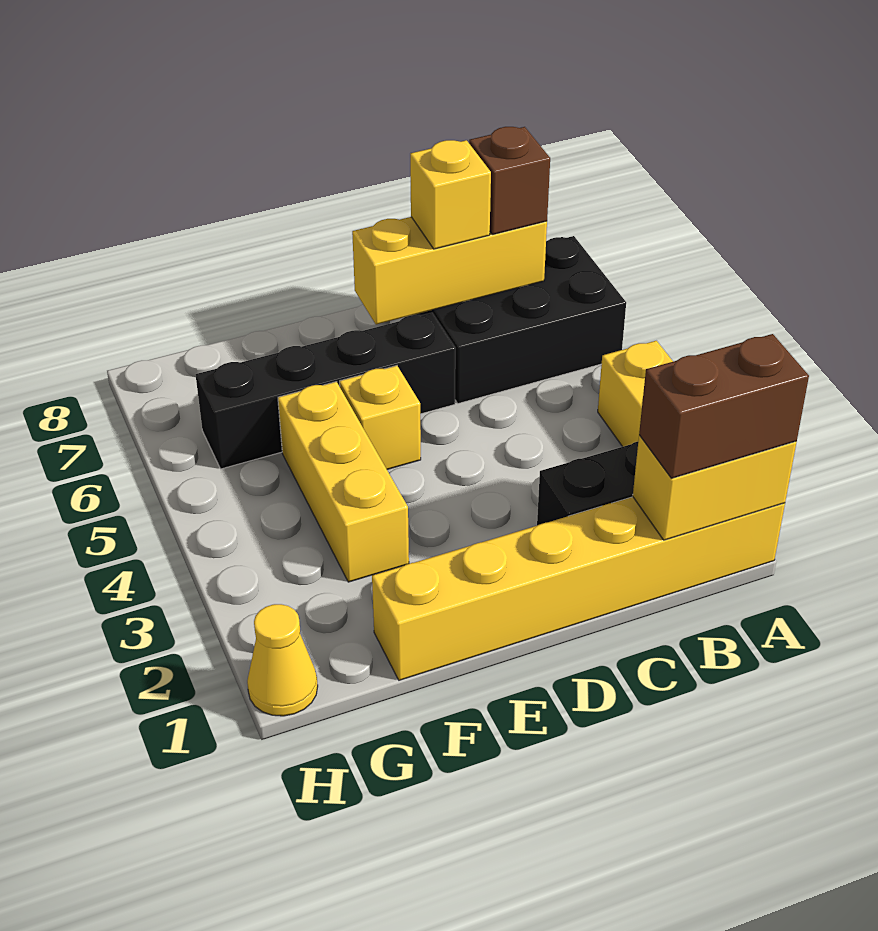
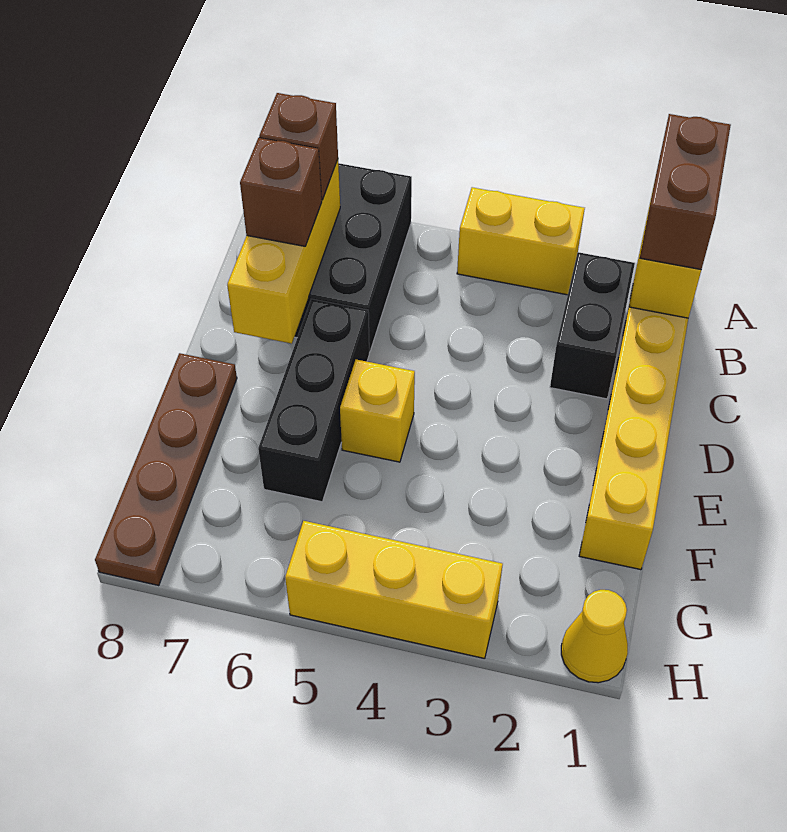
yellow brick C7 level 3 -> brown brick C7 level 3
black brick D6:G6 level 1 -> black brick D6:F6 level 1
none -> brown plate E8:H8 level 1
yellow brick F3:F5 level 1 -> yellow brick H3:H5 level 1

